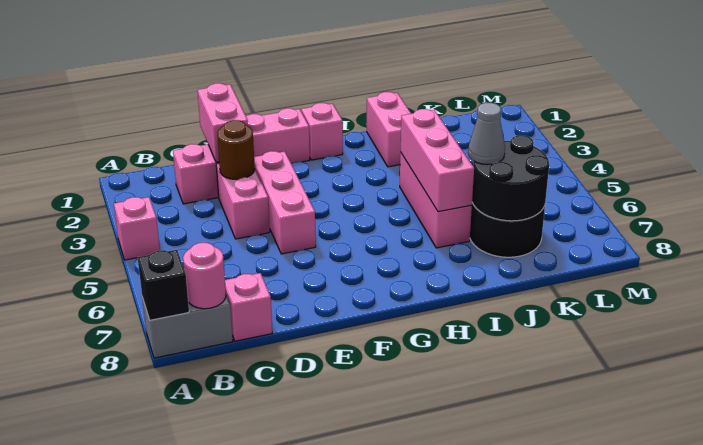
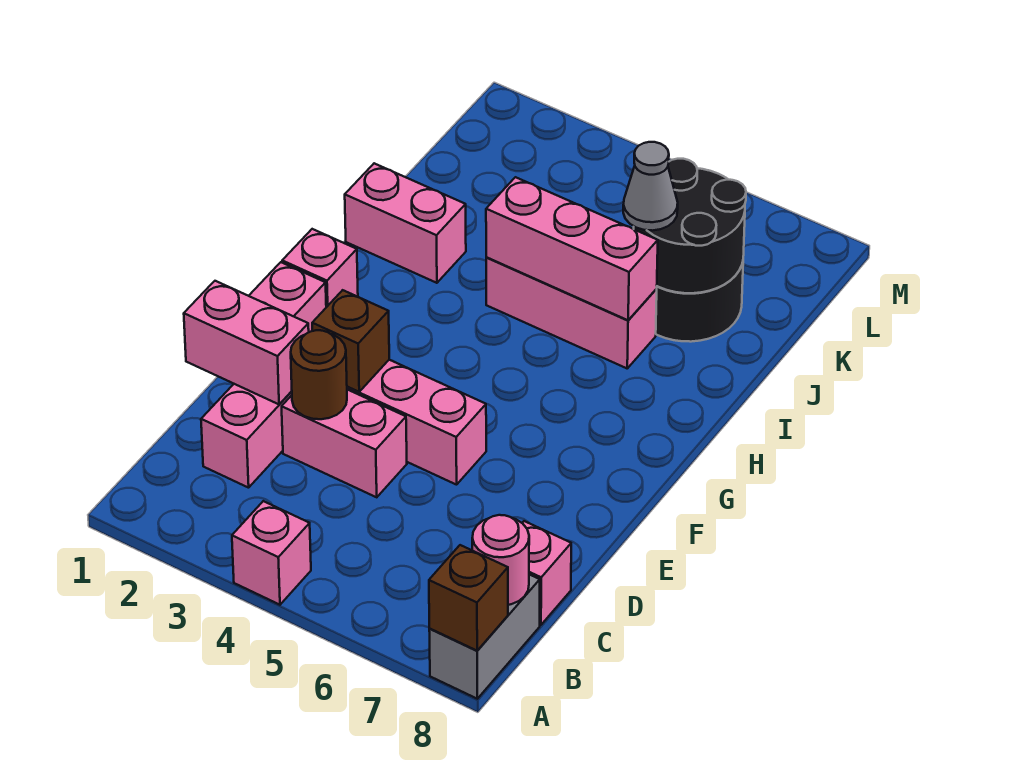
black brick A8 level 2 -> brown brick A8 level 2
none -> brown brick E3 level 2

